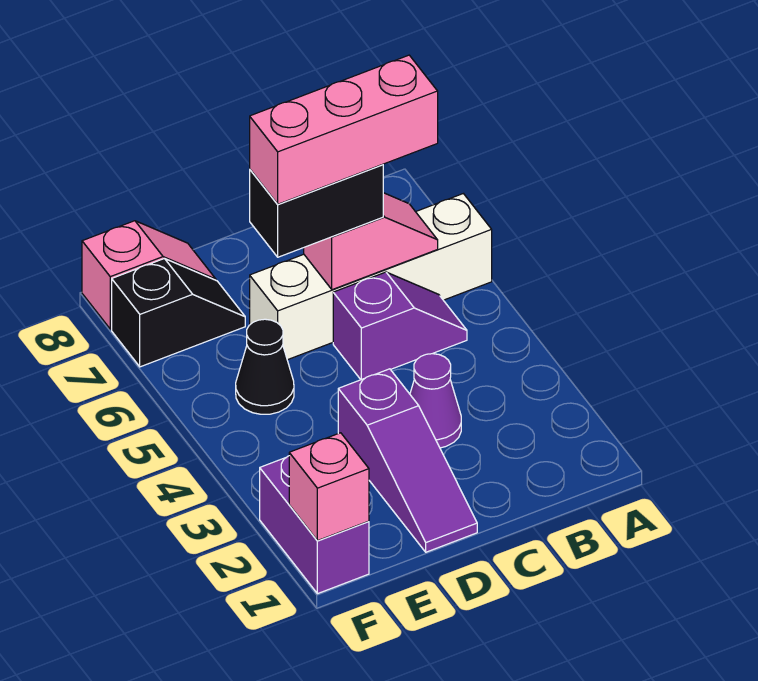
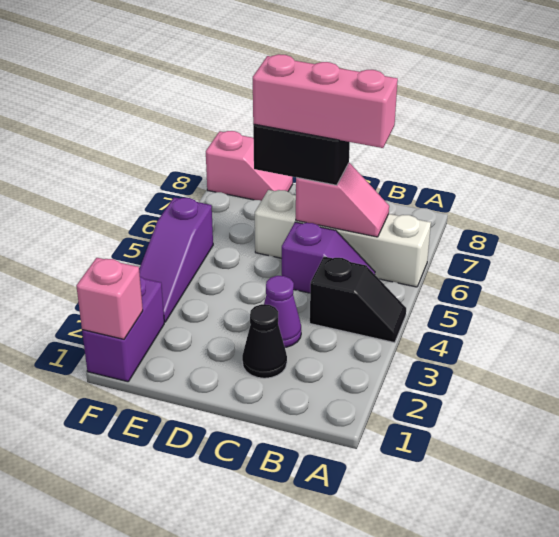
purple slope D1:D3 level 1 top 3 -> purple slope F3:F5 level 1 top 5
black cone E5 level 1 -> black cone C2 level 1
black slope E7:F7 level 1 top F -> black slope A4:B4 level 1 top B

